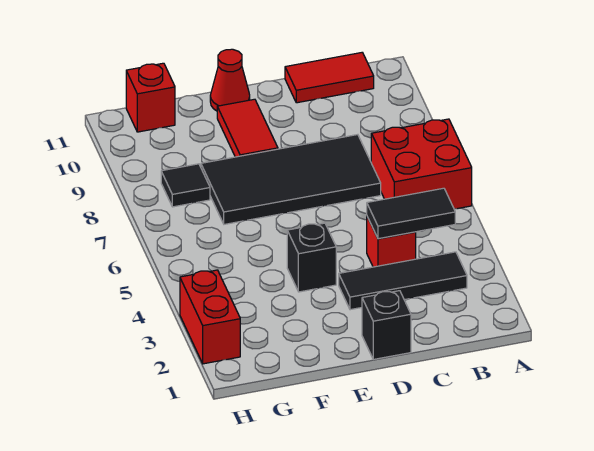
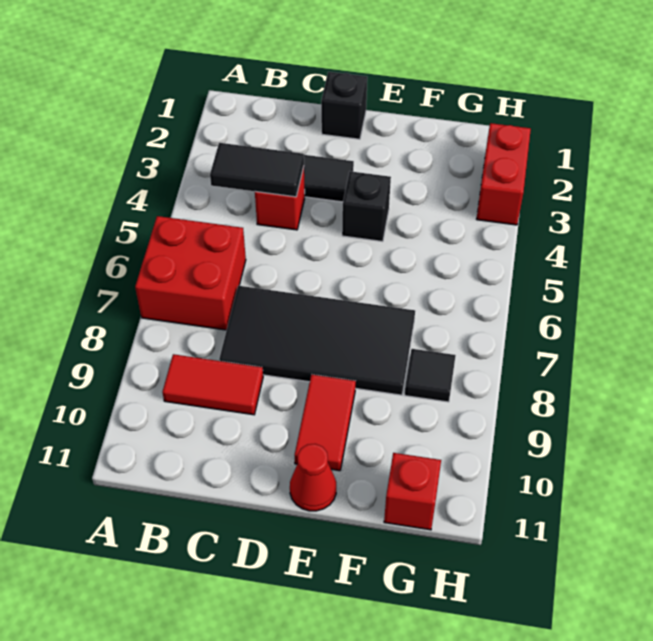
red tile B11:C11 level 1 -> red tile B9:C9 level 1

